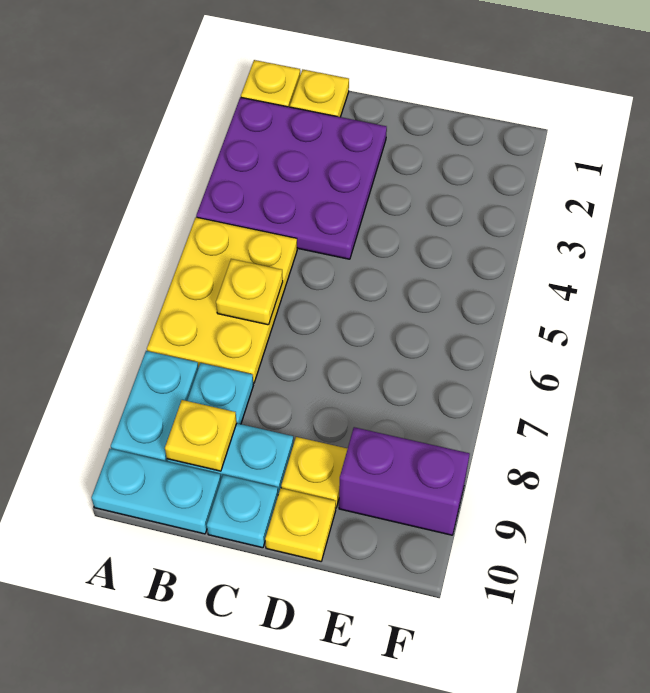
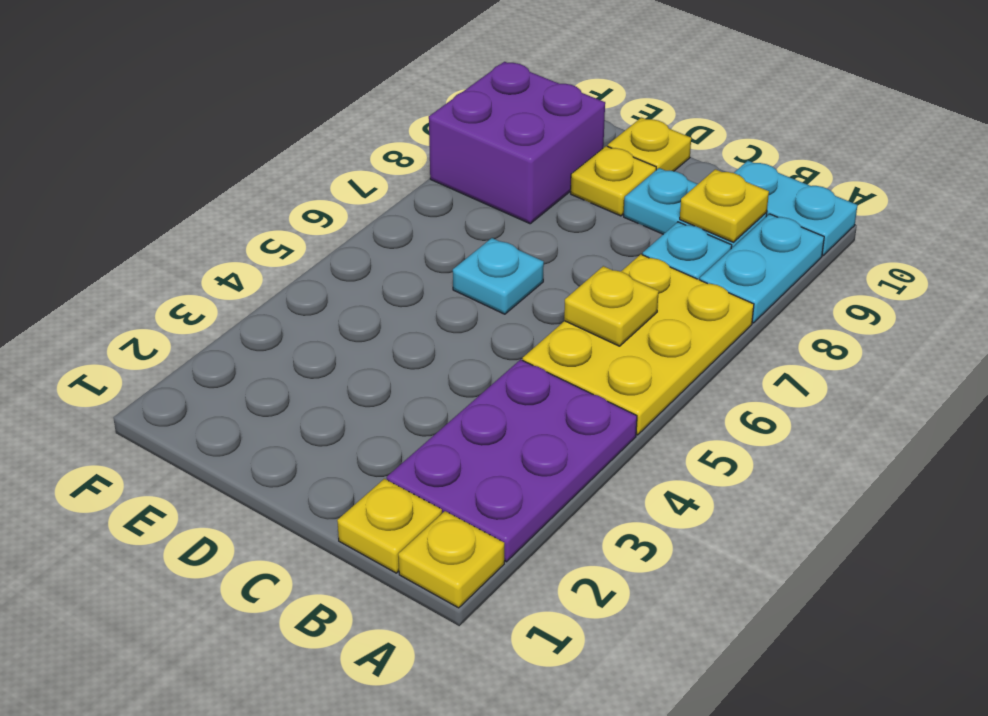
purple plate A2:C4 level 1 -> purple plate A2:B4 level 1
cyan plate C10 level 1 -> cyan plate D6 level 1
purple brick E9:F9 level 1 -> purple brick E8:F9 level 1

